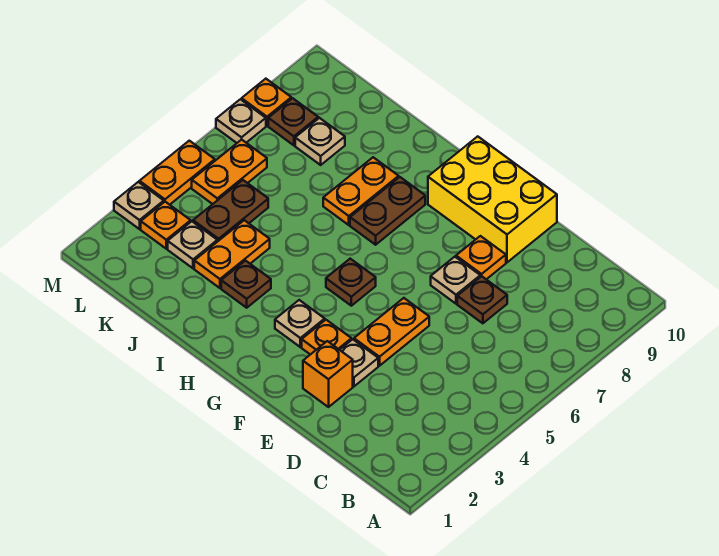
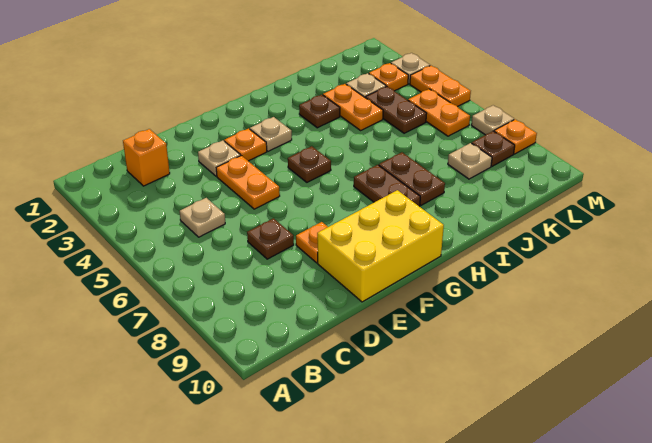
orange brick E2 level 1 -> orange brick C2 level 1
tan plate E7 level 1 -> tan plate C5 level 1
orange plate I7:I8 level 1 -> brown plate I7:I8 level 1

